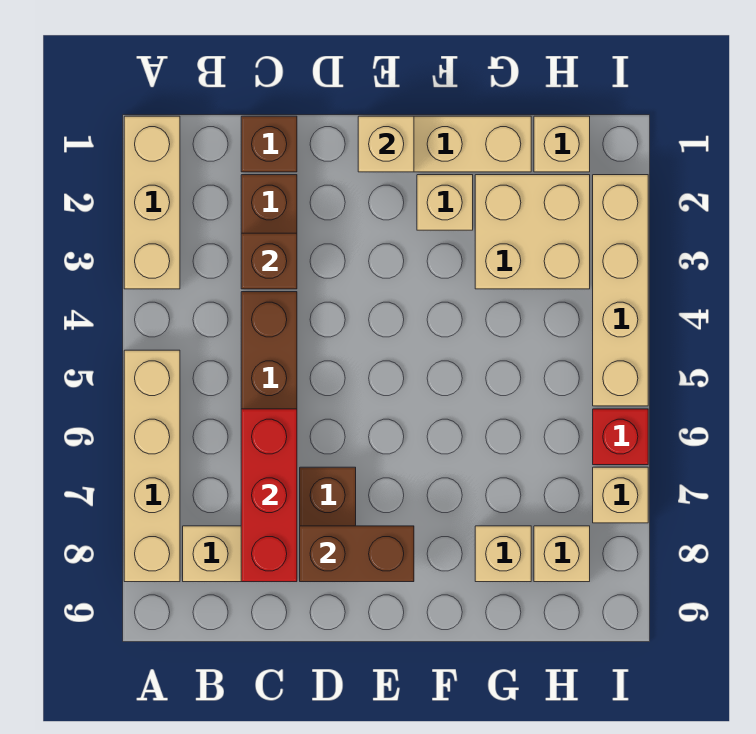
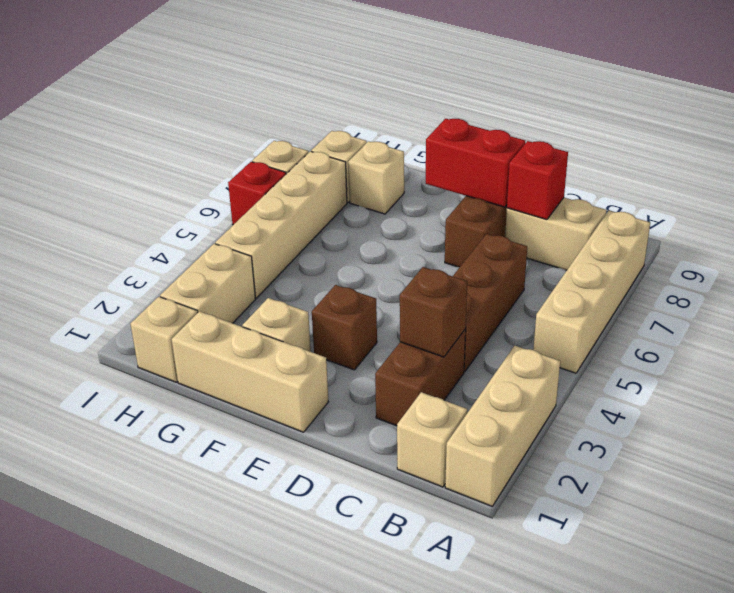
brown brick C1 level 1 -> brown brick E3 level 1
red brick C6:C8 level 2 -> red brick C8 level 2
brown brick D8:E8 level 2 -> red brick D8:E8 level 2
tan brick E1 level 2 -> tan brick B1 level 1
tan brick G2:H3 level 1 -> tan brick H2:H3 level 1
tan brick I2:I5 level 1 -> tan brick H4:H7 level 1

